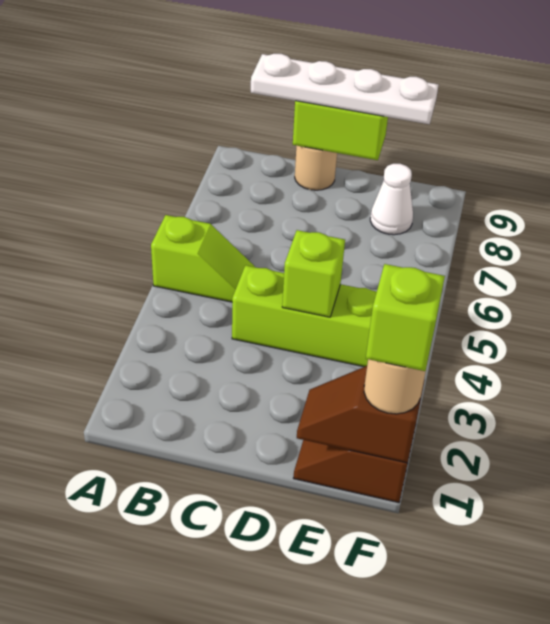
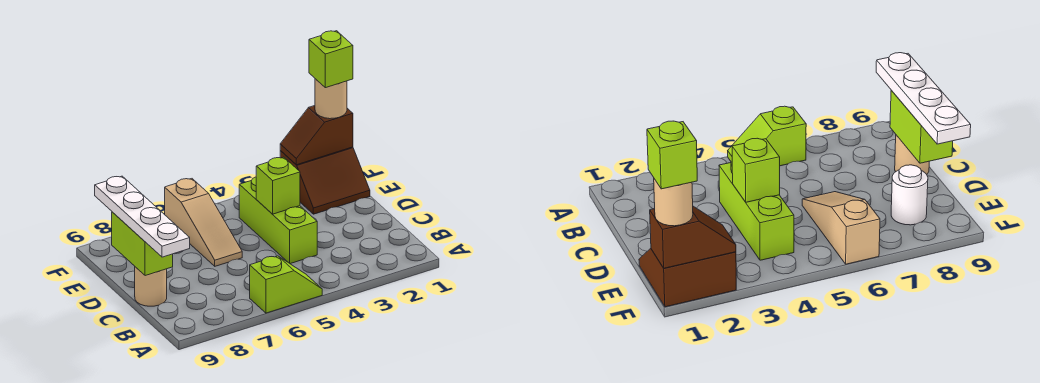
lime slope A5:B5 level 1 top A -> lime slope A5:A6 level 1 top 6
none -> tan slope D6:F6 level 1 top F
brown slope E1:F1 level 2 top F -> brown slope F1:F2 level 2 top 1
white cone E8 level 1 -> white round brick E8 level 1

